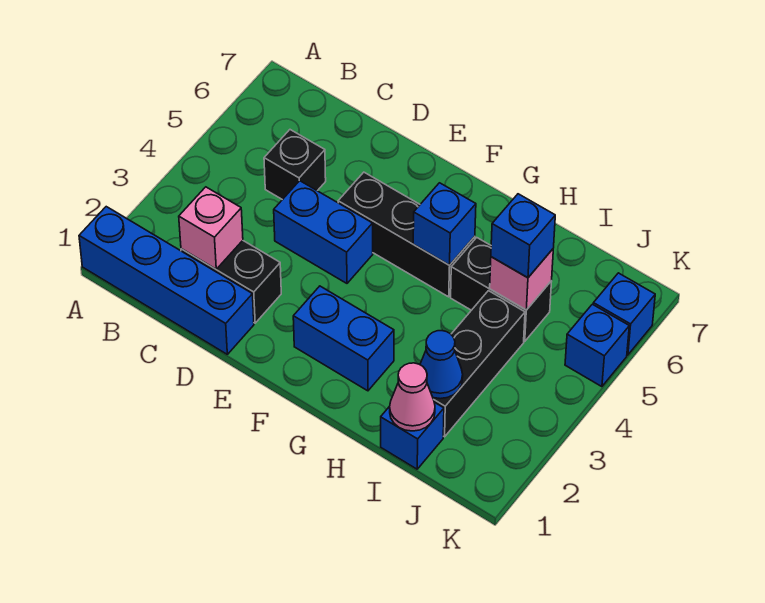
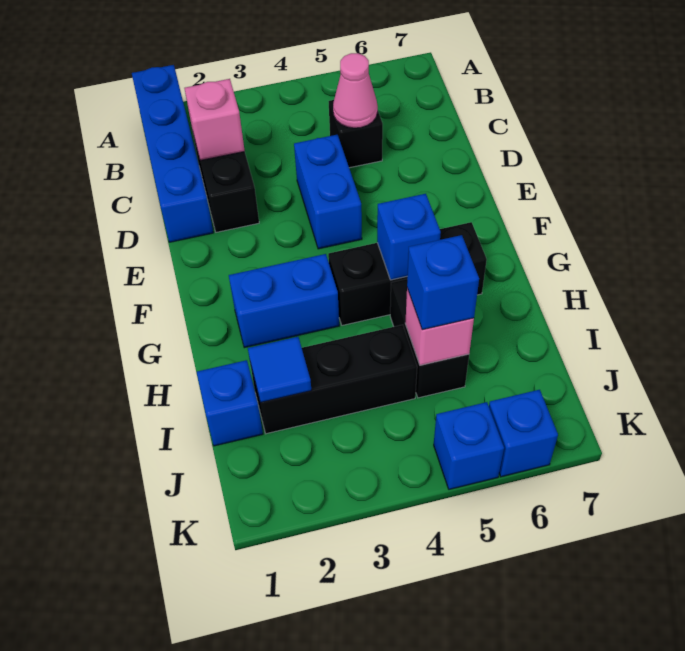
black brick E5:G5 level 1 -> black brick G4:G6 level 1
blue brick F2:G2 level 1 -> blue brick G2:G3 level 1
pink cone I1 level 2 -> pink cone C5 level 2
blue cone I2 level 2 -> blue tile I2 level 2

